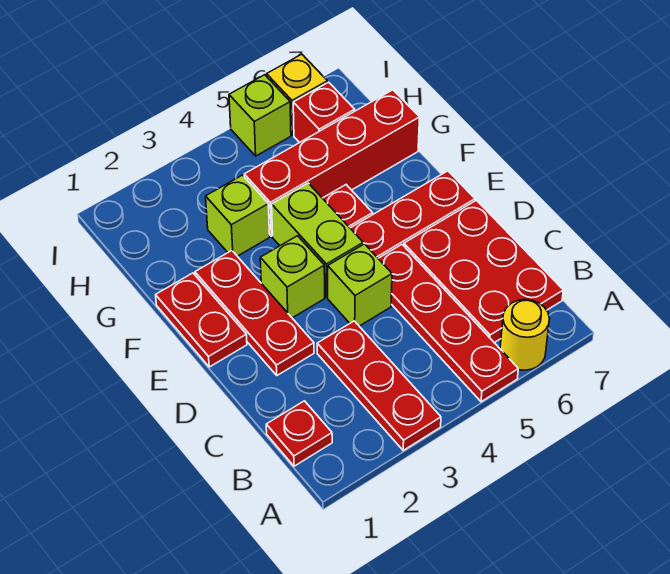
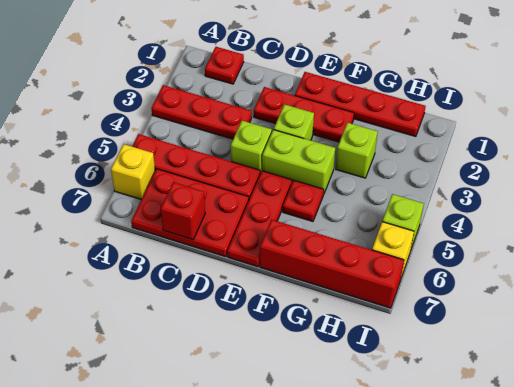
yellow round brick A6 level 1 -> yellow brick A6 level 1
red plate E1:F1 level 1 -> red plate E1:H1 level 1
red brick G4:G7 level 1 -> red brick F7:I7 level 1
red brick H6 level 1 -> red brick C7 level 2

